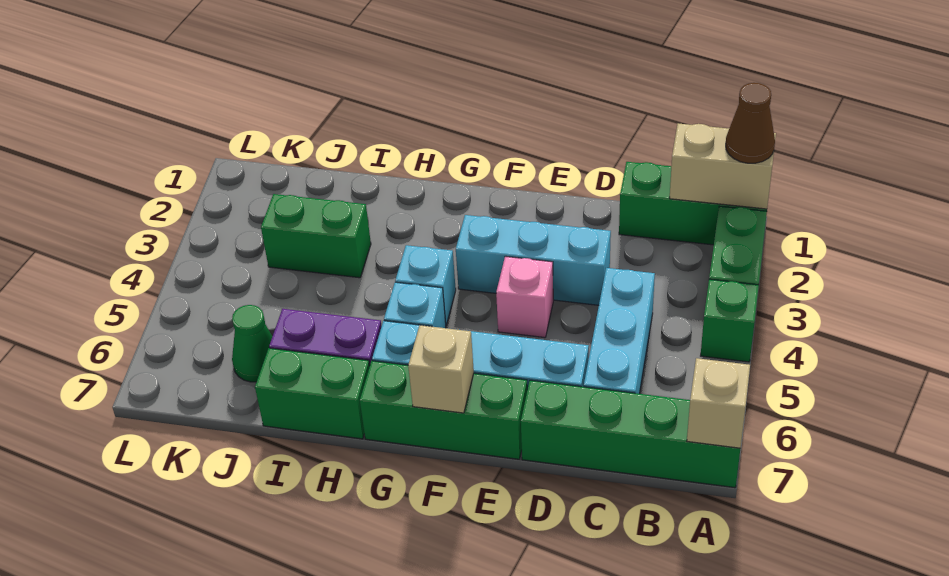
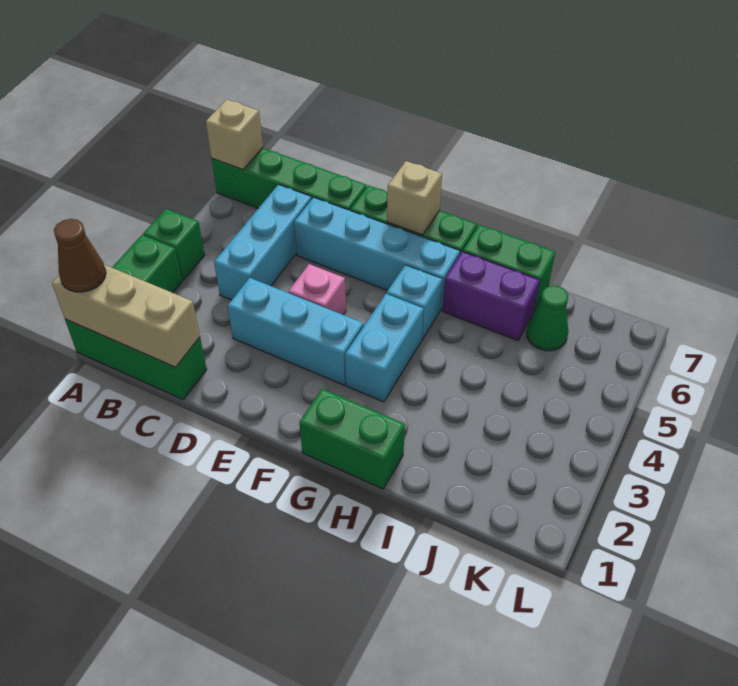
tan brick A1:B1 level 2 -> tan brick A1:C1 level 2
cyan brick G4 level 1 -> cyan brick G3:G4 level 1
green brick I3:J3 level 1 -> green brick G1:H1 level 1

